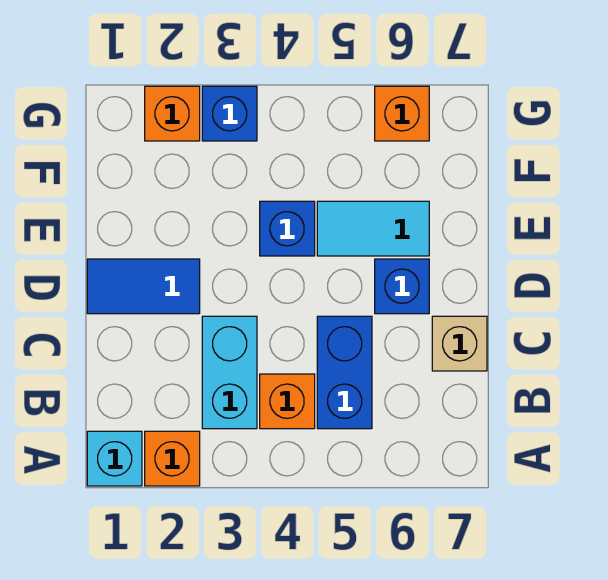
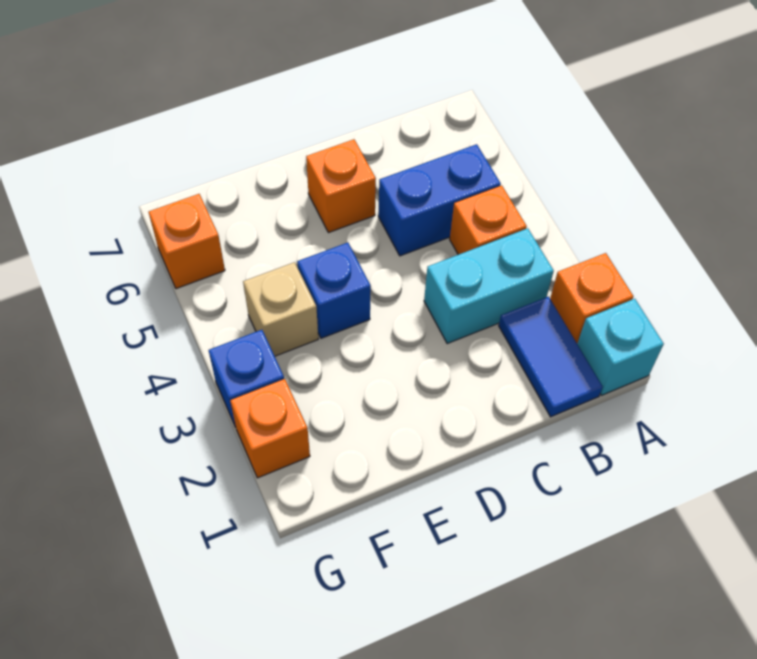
tan brick C7 level 1 -> tan brick F4 level 1
blue tile D1:D2 level 1 -> blue tile B1:B2 level 1
blue brick D6 level 1 -> orange brick D6 level 1
cyan tile E5:E6 level 1 -> none

